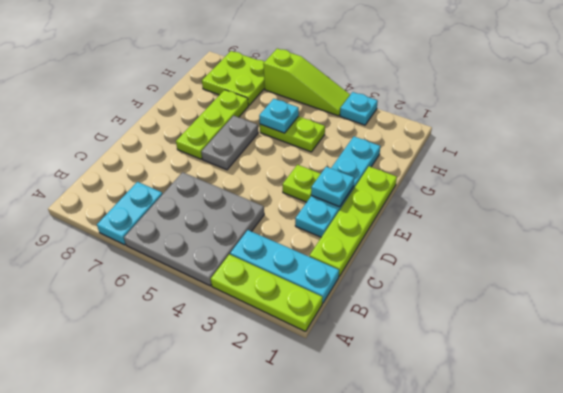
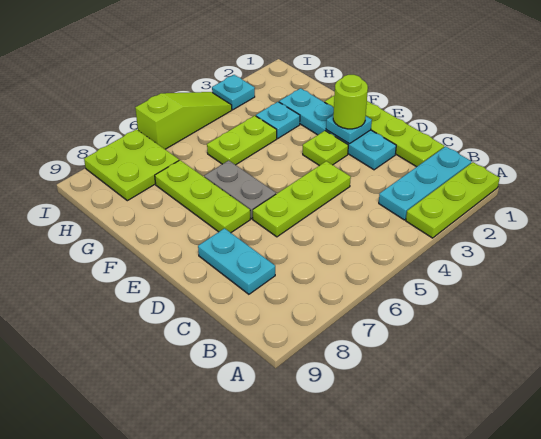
grey plate A4:C6 level 1 -> none
cyan plate A7:B7 level 1 -> cyan plate C8:D8 level 1
none -> lime plate D4:D6 level 1
none -> lime round brick E2 level 3
cyan plate G5 level 2 -> cyan plate G3 level 1

